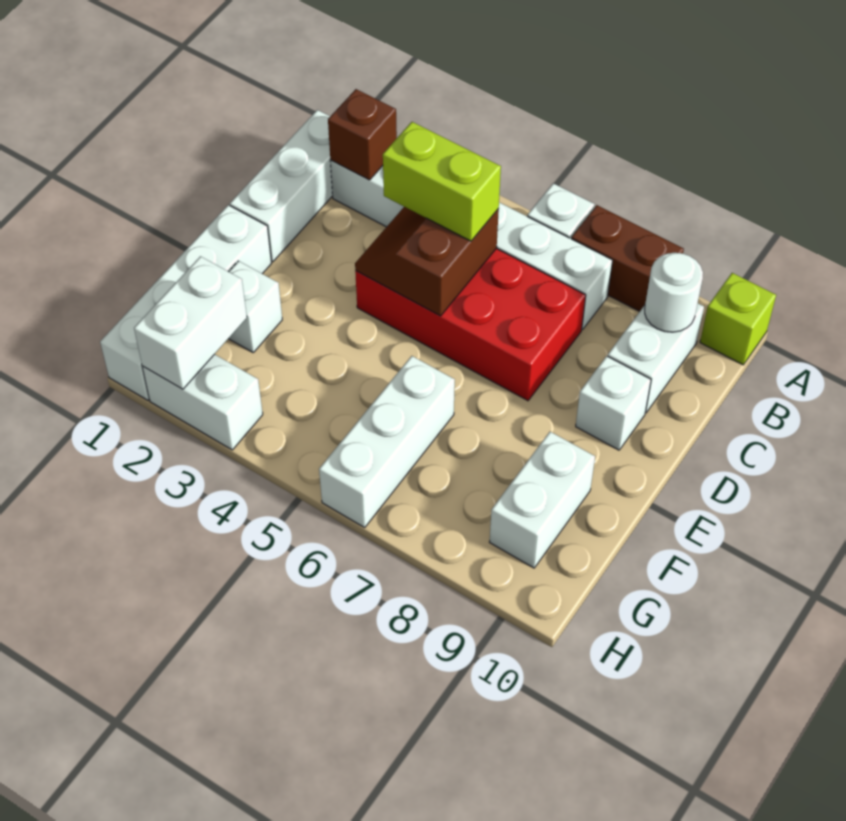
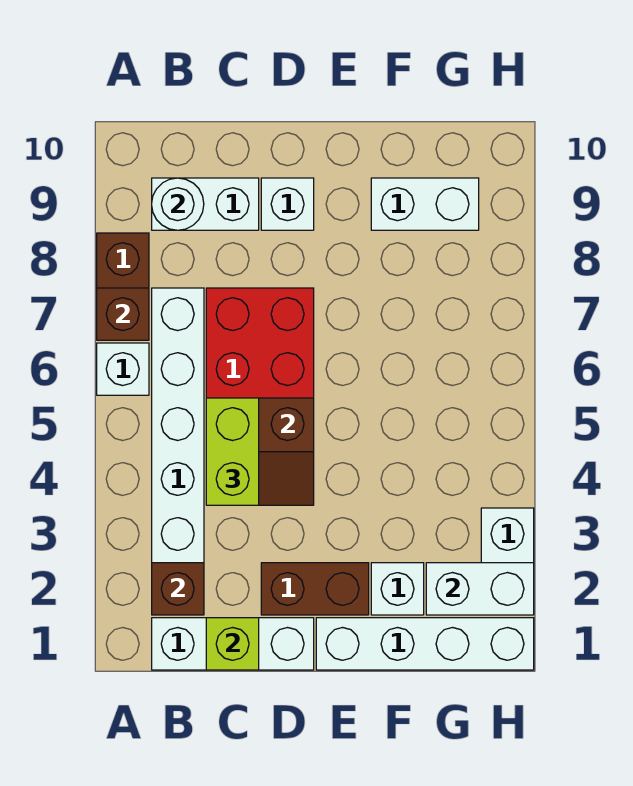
none -> brown brick A7 level 2
lime brick A10 level 1 -> lime brick C1 level 2
none -> brown brick D2:E2 level 1
white brick F6:H6 level 1 -> none

